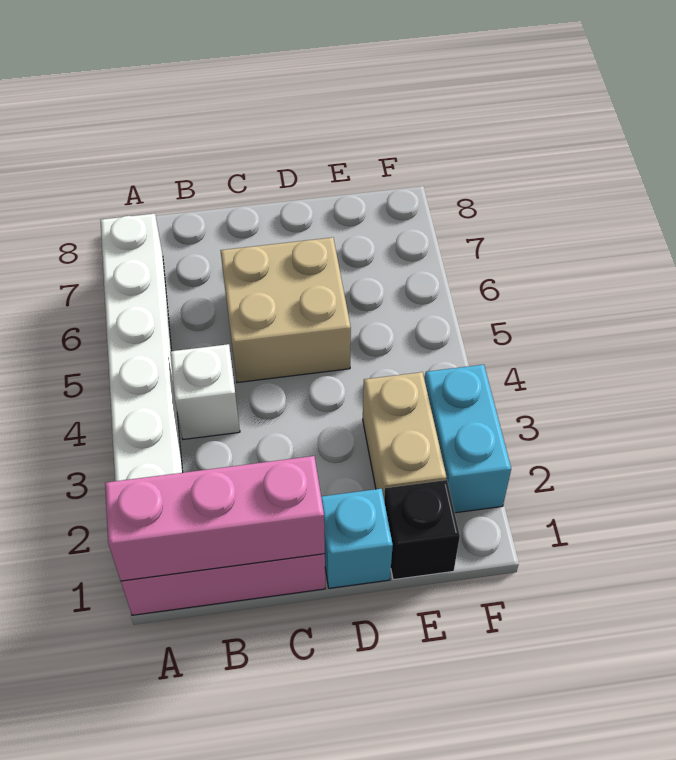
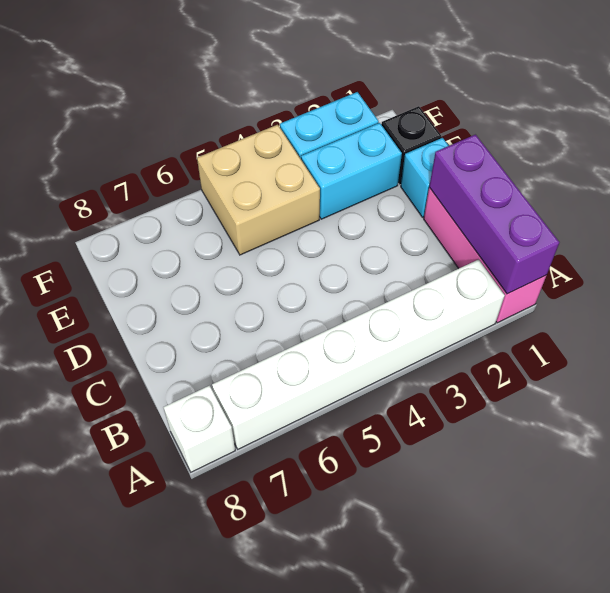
pink brick A1:C1 level 2 -> purple brick A1:C1 level 2
white brick B4 level 1 -> white brick A8 level 1
tan brick C5:D6 level 1 -> tan brick E4:F5 level 1
tan brick E2:E3 level 1 -> cyan brick E2:E3 level 1

